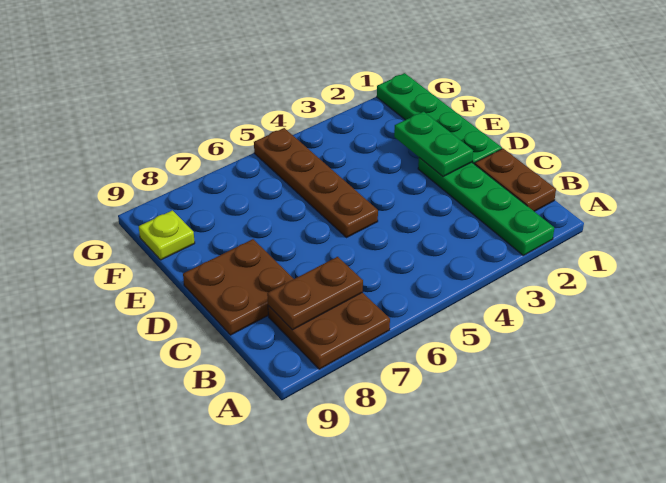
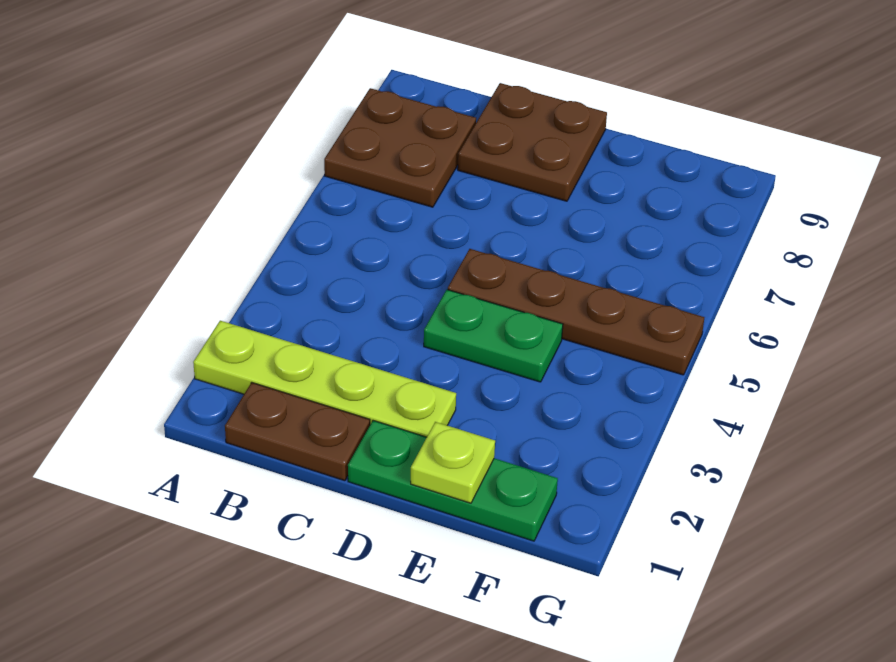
green plate A2:D2 level 1 -> lime plate A2:D2 level 1
brown plate B7:B8 level 2 -> none
green plate D1:G1 level 1 -> green plate D1:F1 level 1
green plate D2:E2 level 2 -> green plate D4:E4 level 1
lime plate F9 level 1 -> lime plate E1 level 2

